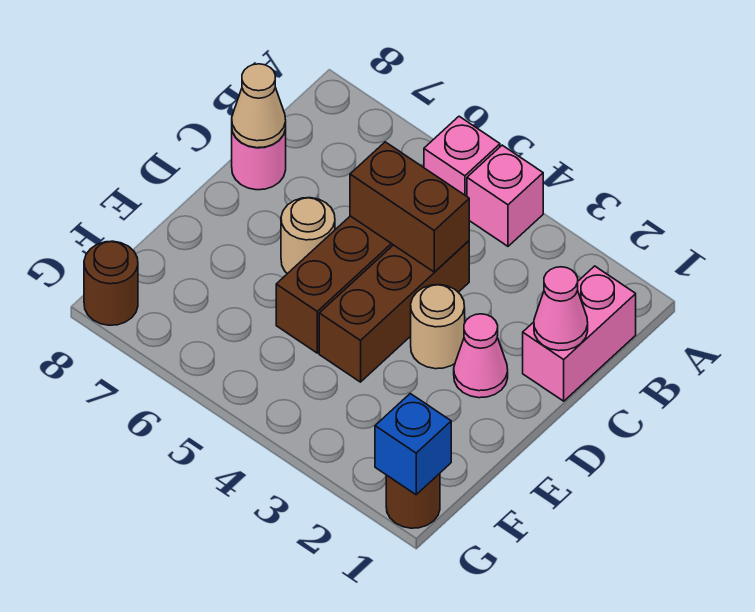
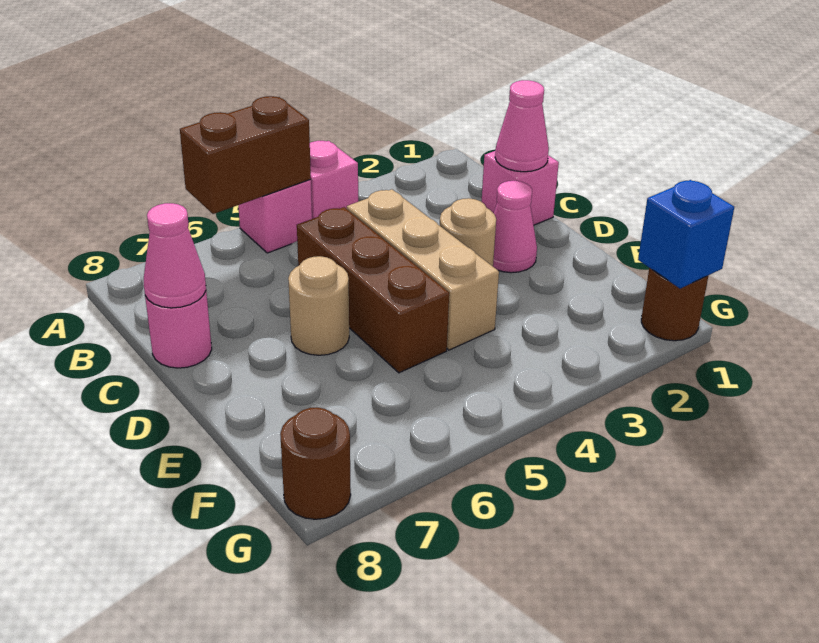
pink brick B1:C1 level 1 -> pink brick C1 level 1
brown brick C4:E4 level 1 -> tan brick C4:E4 level 1
brown brick C4:C5 level 2 -> brown brick A5:A6 level 2
tan cone C8 level 2 -> pink cone C8 level 2

